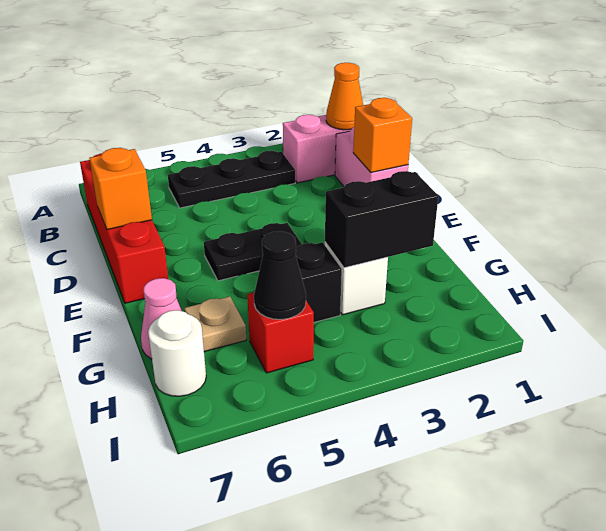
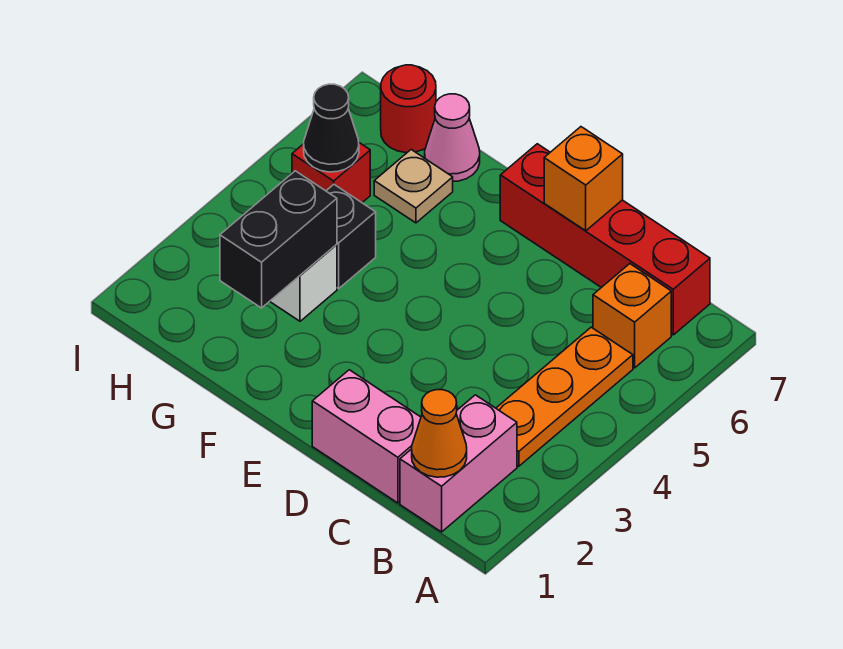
black plate B3:B5 level 1 -> orange plate B3:B5 level 1
orange brick D1 level 2 -> orange brick B6 level 1
black plate E4:E5 level 1 -> none
white round brick H7 level 1 -> red round brick H7 level 1

